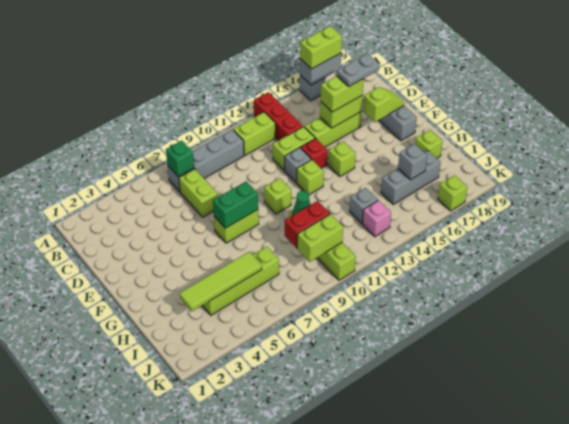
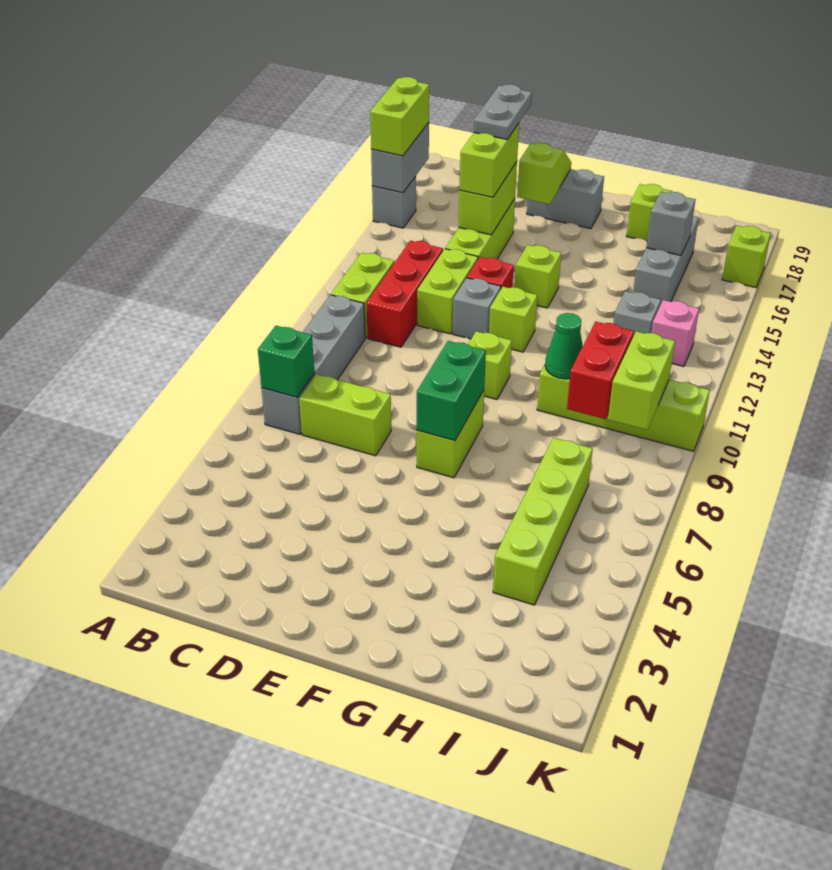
red brick A13:C13 level 1 -> red brick C11:C13 level 1
lime tile I3:I6 level 2 -> none

